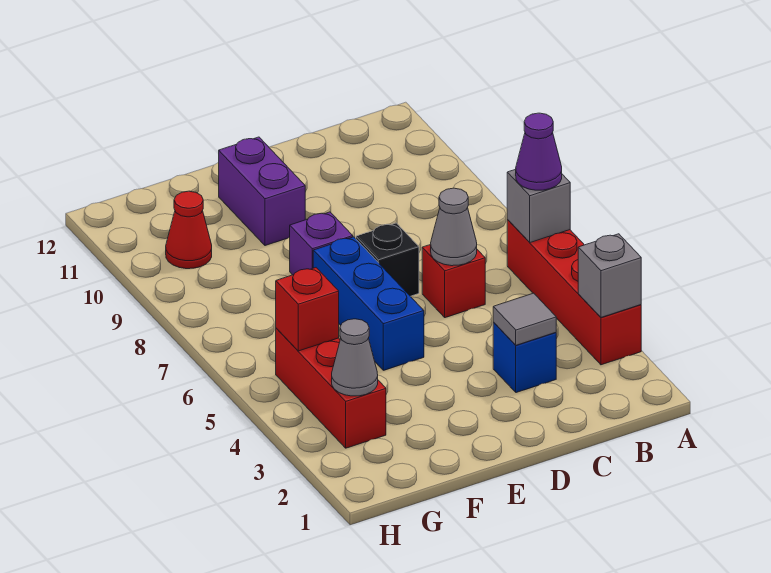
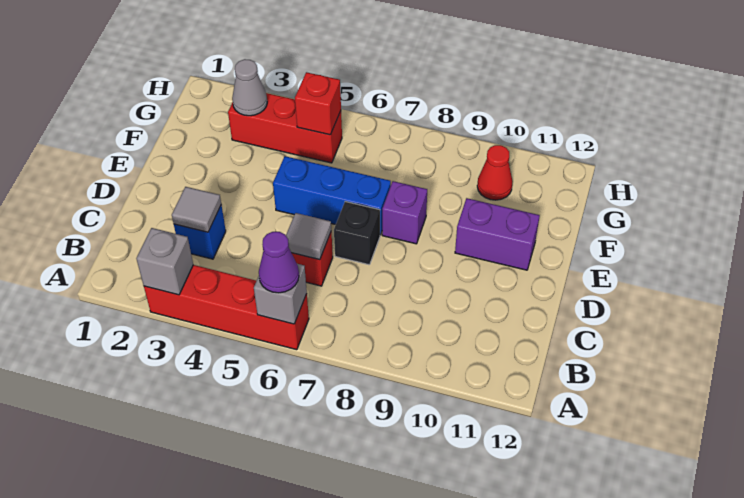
grey cone C6 level 2 -> grey tile C6 level 2

